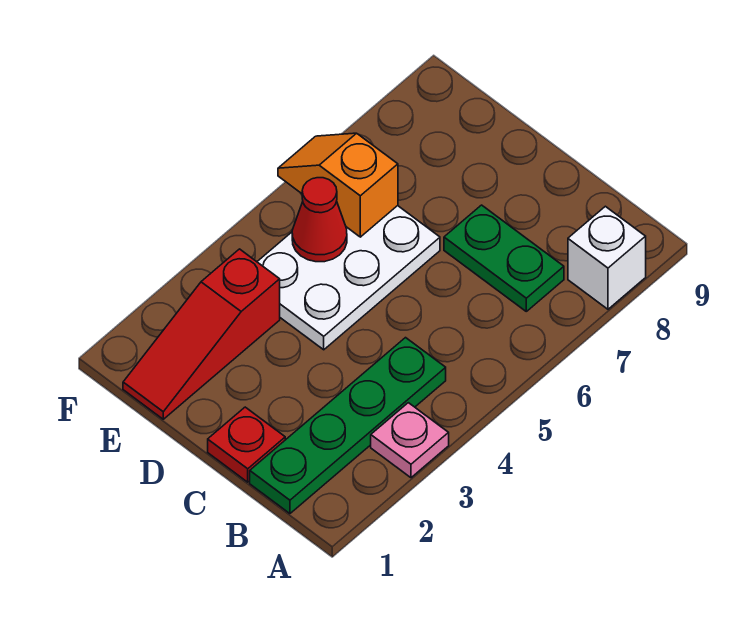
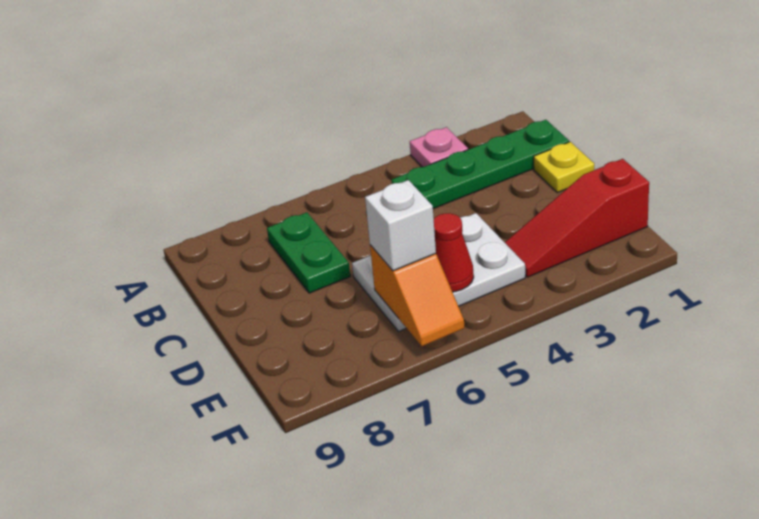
white brick A8 level 1 -> white brick E6 level 3
red plate C1 level 1 -> yellow plate C1 level 1
red slope E1:E3 level 1 top 3 -> red slope E1:E3 level 1 top 1

